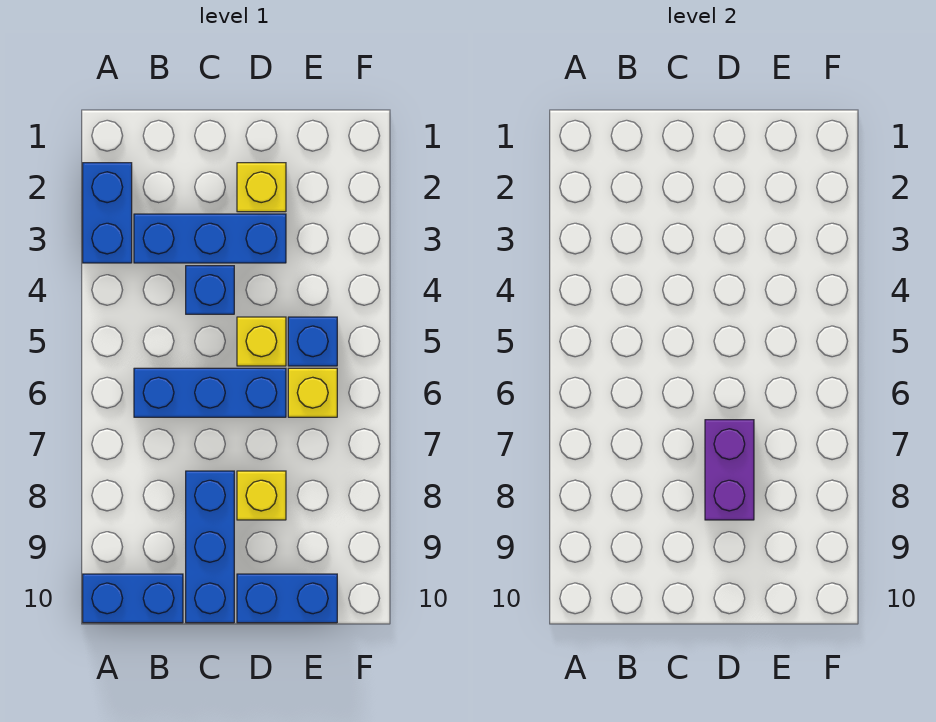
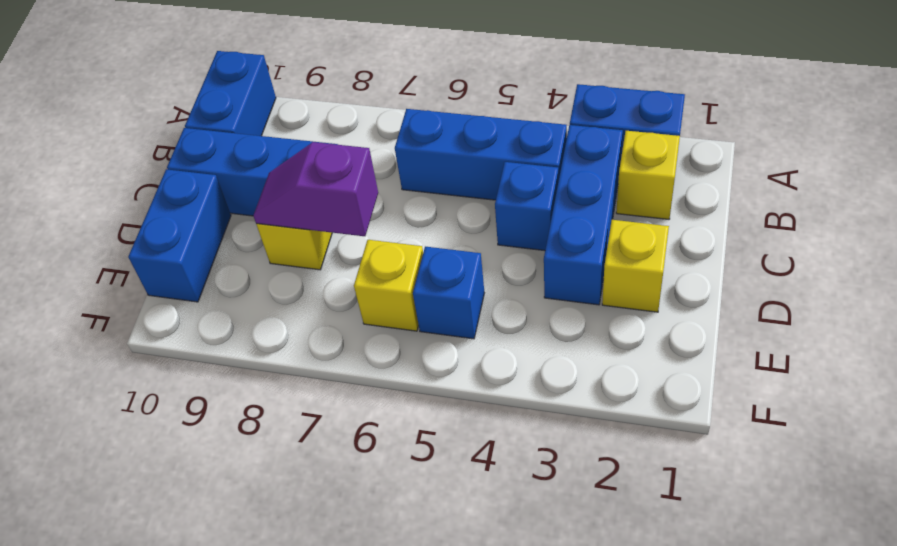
blue brick B6:D6 level 1 -> blue brick B4:B6 level 1
yellow brick D5 level 1 -> yellow brick B2 level 1
purple brick D7:D8 level 2 -> purple slope D7:D8 level 2 top 7

